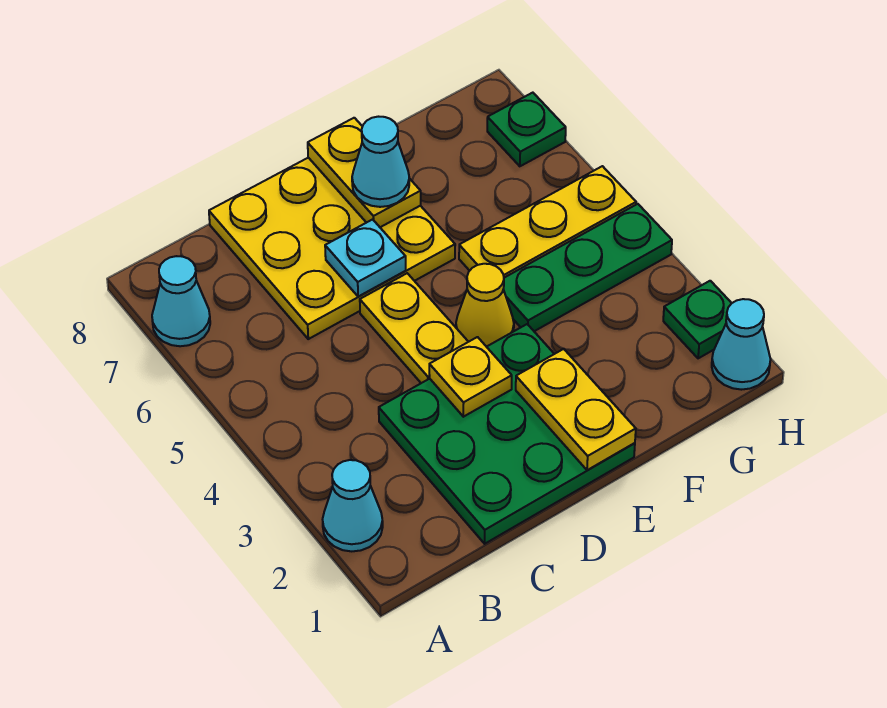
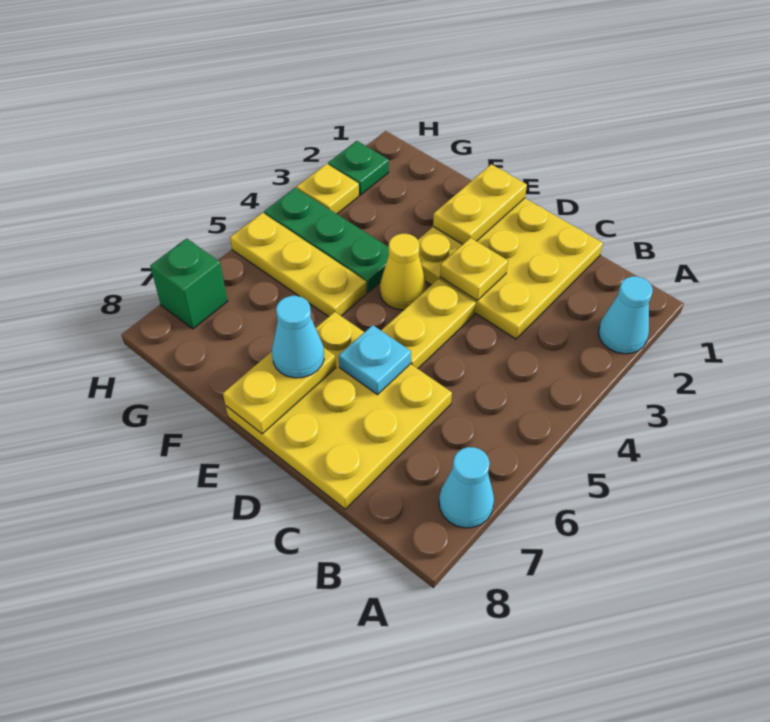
green plate C1:E3 level 1 -> yellow plate C1:E3 level 1
cyan cone H1 level 1 -> none
none -> yellow plate H3 level 1
green plate H7 level 1 -> green brick H7 level 1

